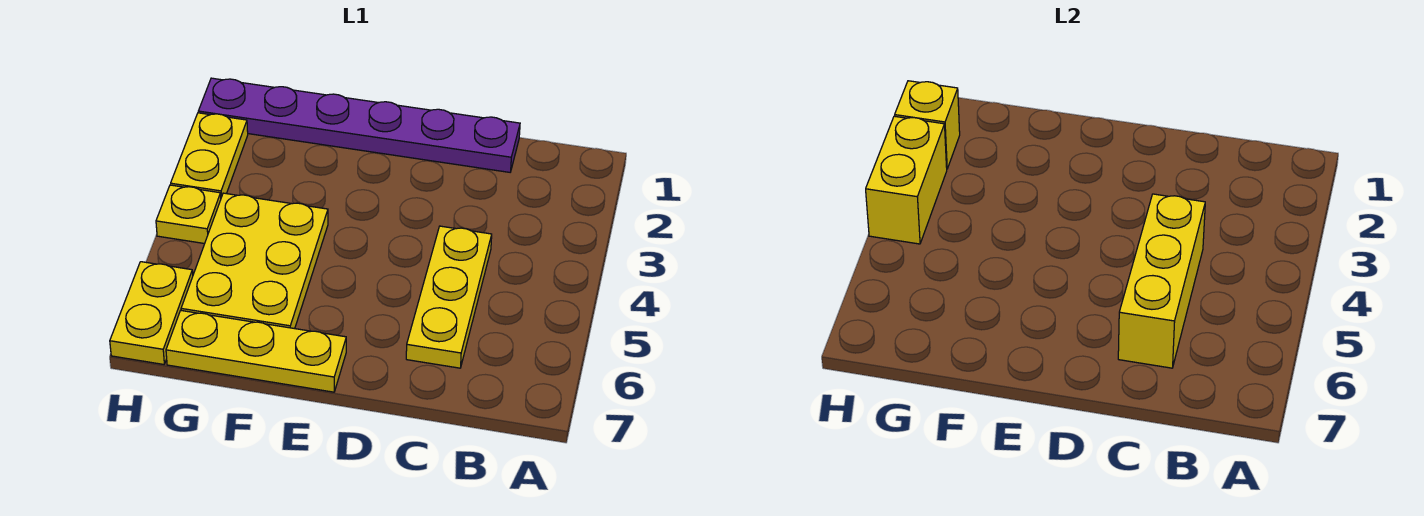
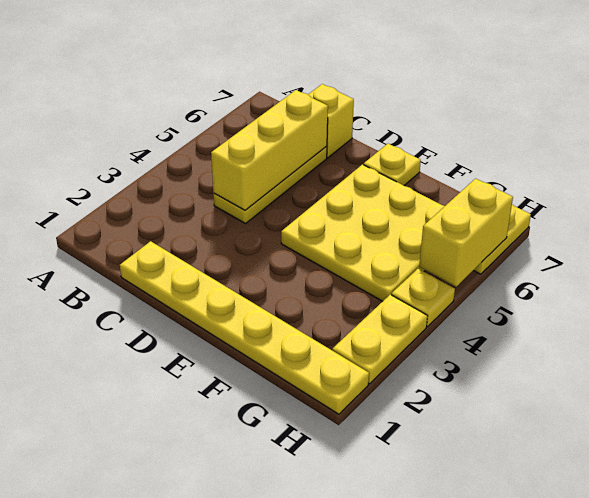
purple plate C1:H1 level 1 -> yellow plate C1:H1 level 1
yellow plate E7:G7 level 1 -> yellow plate E7 level 1
yellow plate F4:G6 level 1 -> yellow plate E4:G6 level 1
yellow brick H2 level 2 -> yellow brick C7 level 1
yellow brick H3:H4 level 2 -> yellow brick H5:H6 level 2

